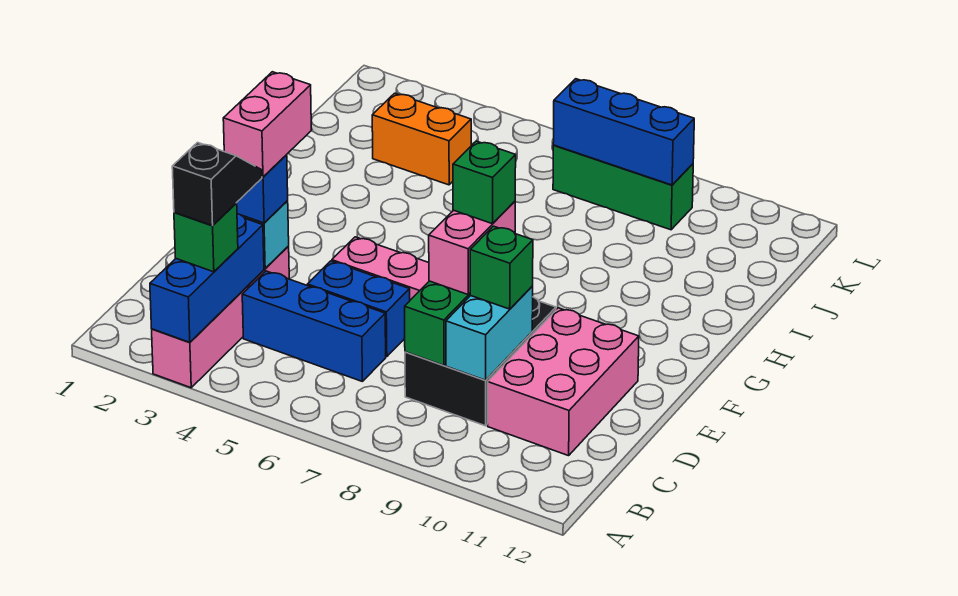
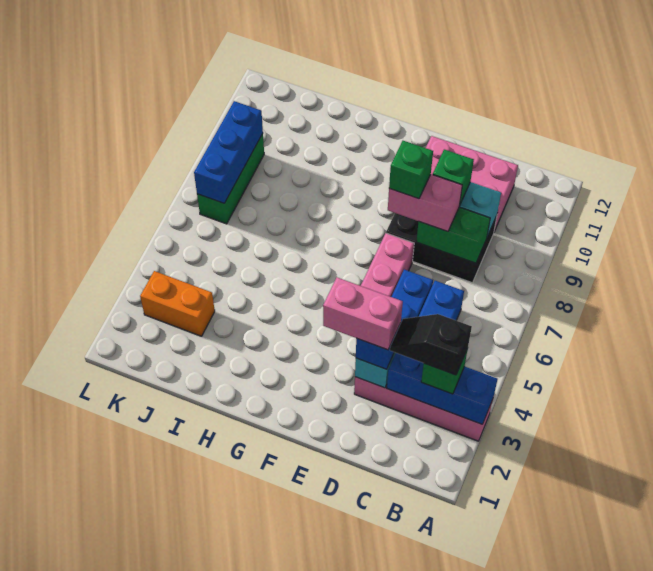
orange brick J3:J4 level 1 -> orange brick J3:K3 level 1

